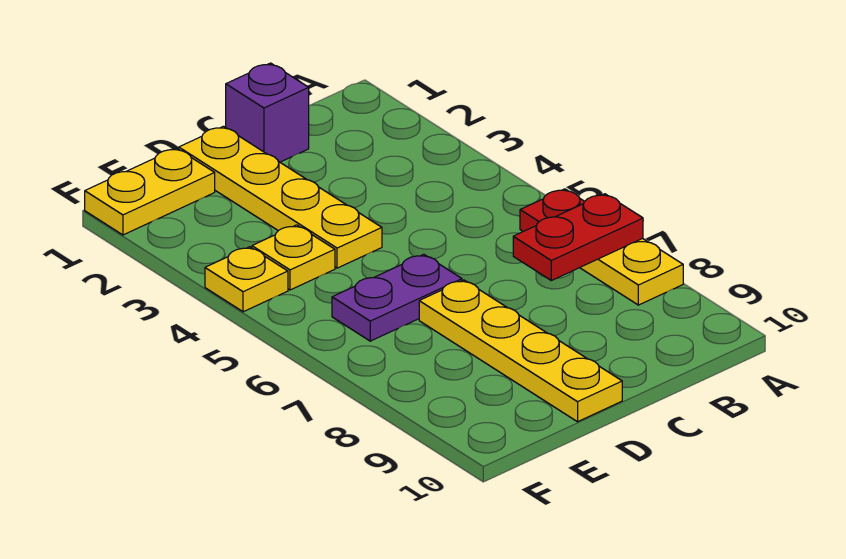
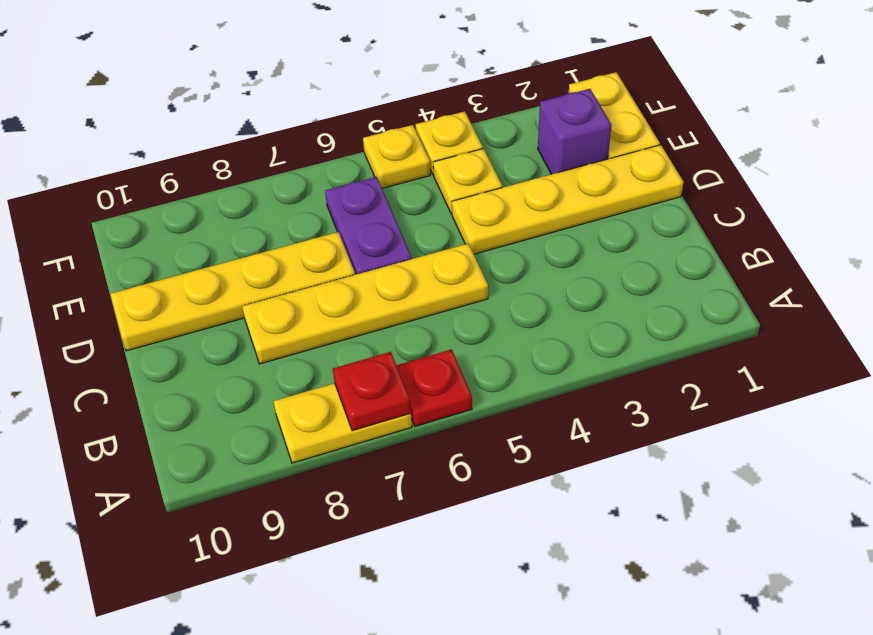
red plate A7:B7 level 2 -> red plate A7 level 2
purple brick C1 level 1 -> purple brick E2 level 1
none -> yellow plate C5:C8 level 1
none -> yellow plate F5 level 1

